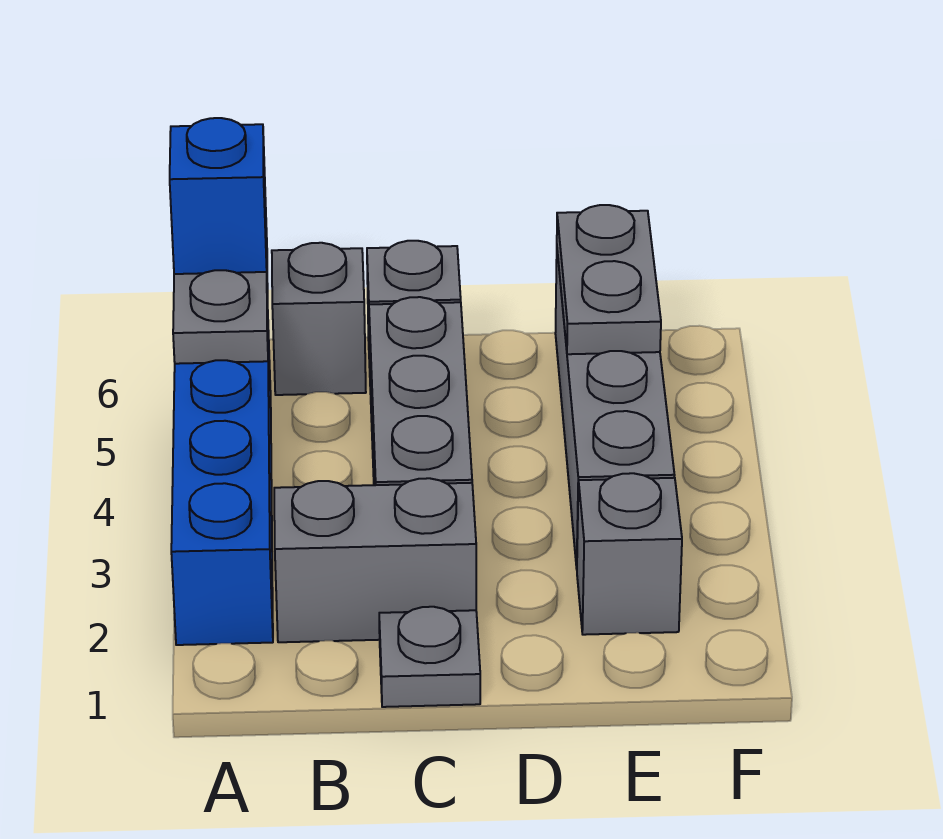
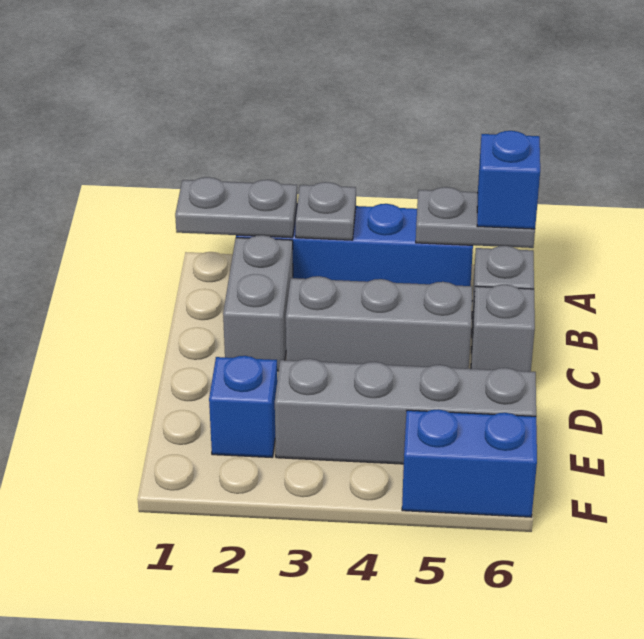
grey plate C1 level 1 -> grey plate A3 level 2
grey brick E2 level 1 -> blue brick E2 level 1
grey plate E5:E6 level 2 -> grey plate A1:A2 level 2
none -> blue brick F5:F6 level 1

